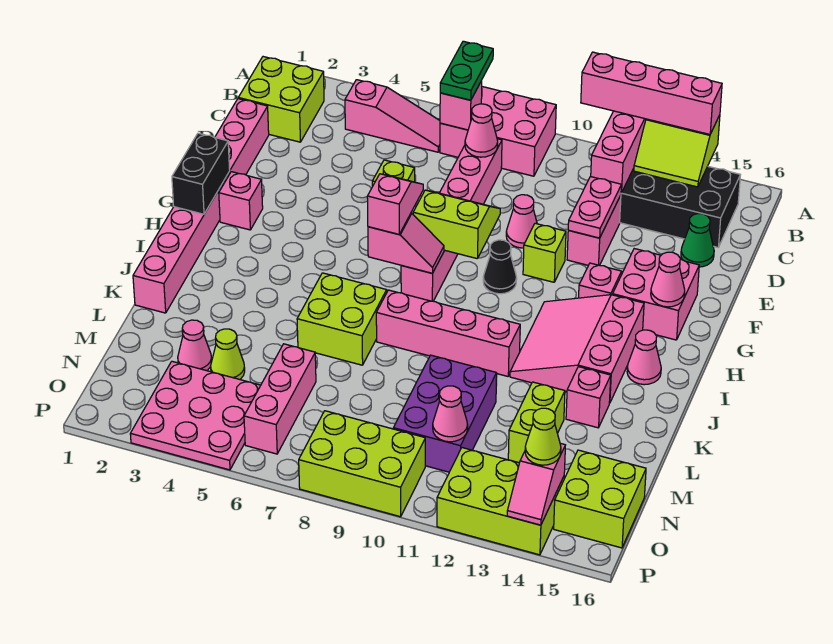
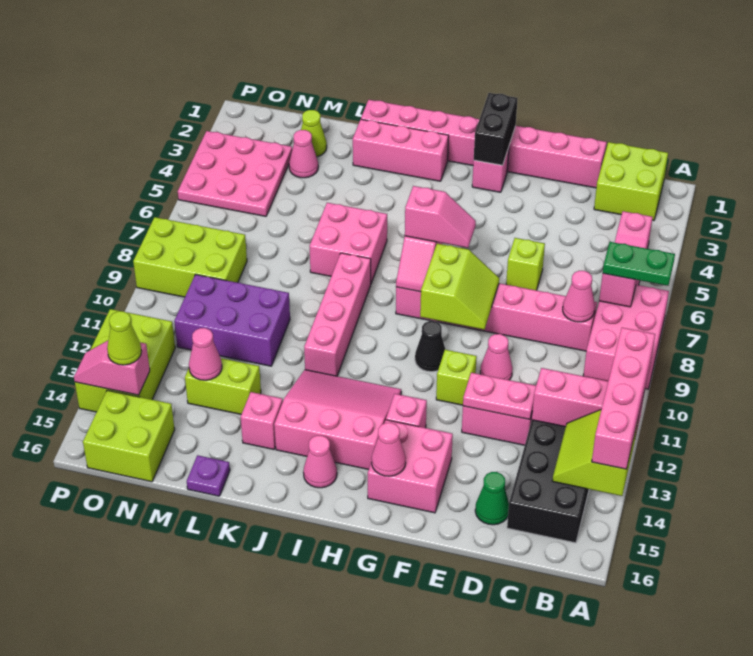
black brick G1:H1 level 2 -> black brick G1:G2 level 2
lime brick J6:K7 level 1 -> pink brick J6:K7 level 1
none -> purple plate L16 level 1
lime cone M4 level 1 -> lime cone M2 level 1
pink brick M6:O6 level 1 -> pink brick I2:K2 level 1
pink cone N11 level 2 -> pink cone M13 level 2
lime brick O8:P10 level 1 -> lime brick N8:P9 level 1

